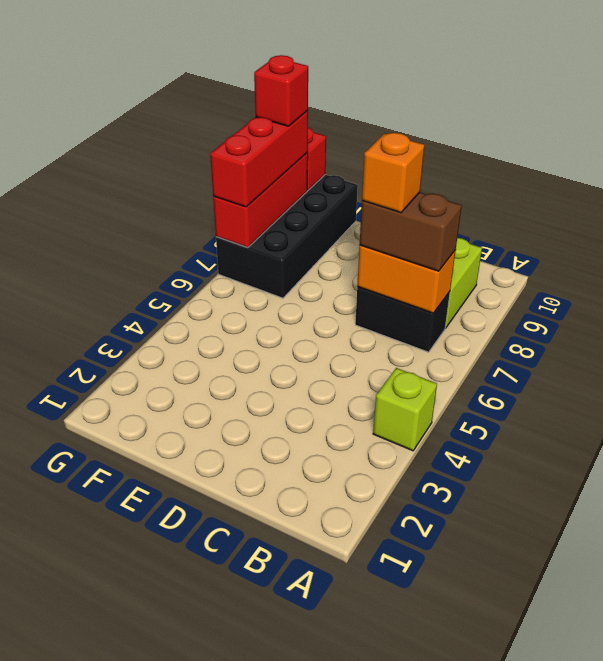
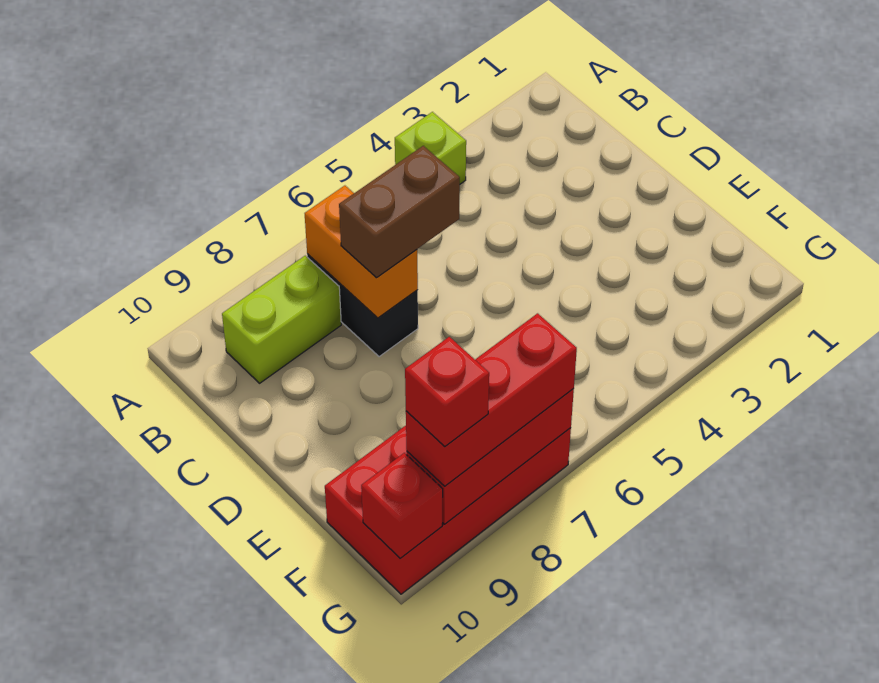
brown brick B7:C7 level 3 -> brown brick C6:C7 level 3
orange brick C7 level 4 -> none
black brick F7:G10 level 1 -> red brick F7:G10 level 1

